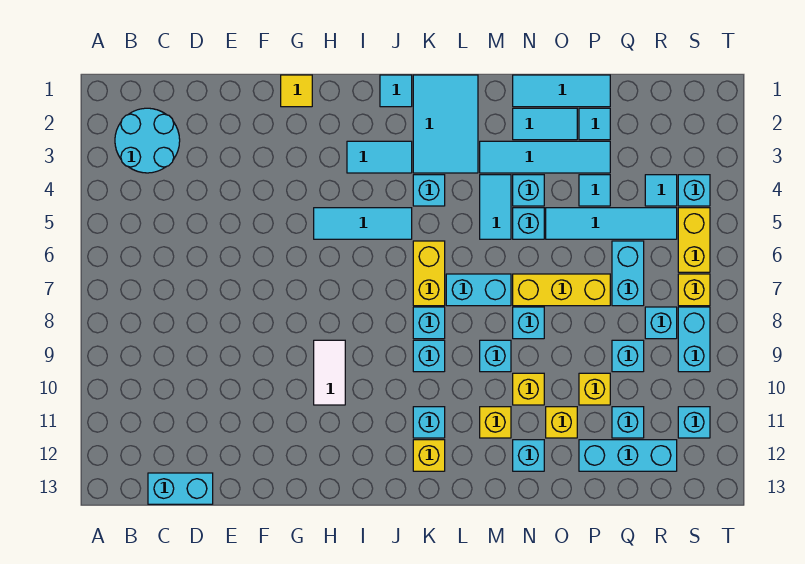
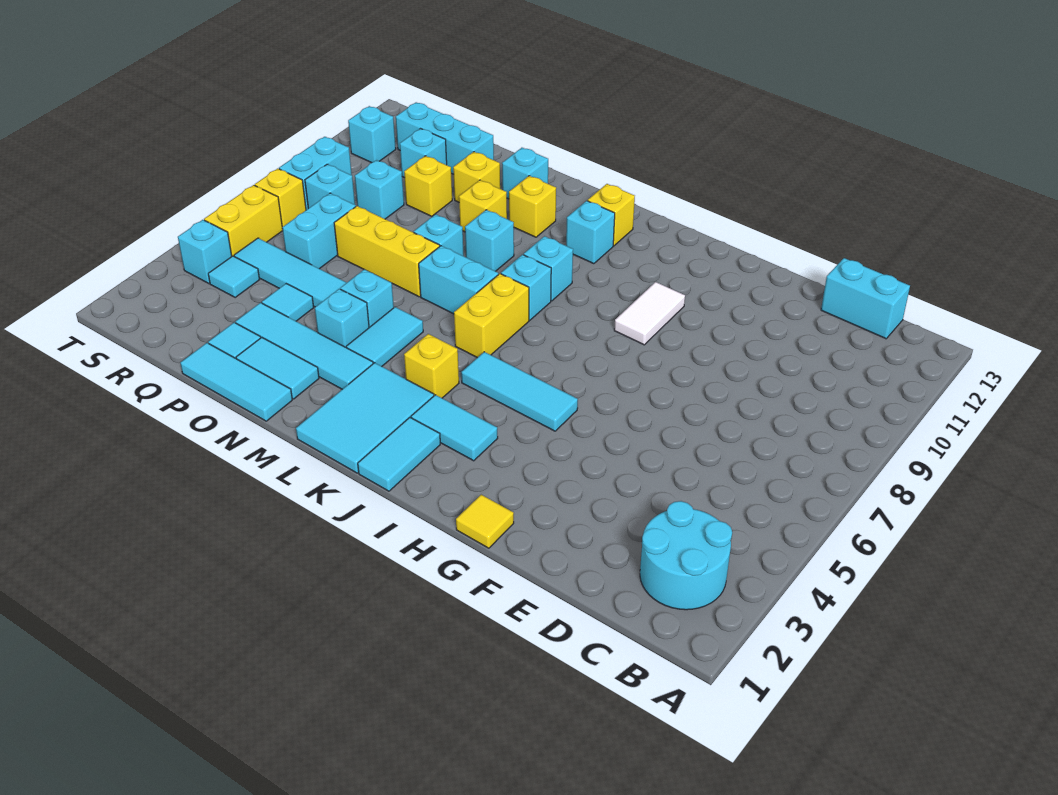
cyan tile J1 level 1 -> cyan tile J1:J2 level 1
cyan brick K4 level 1 -> yellow brick K4 level 1

